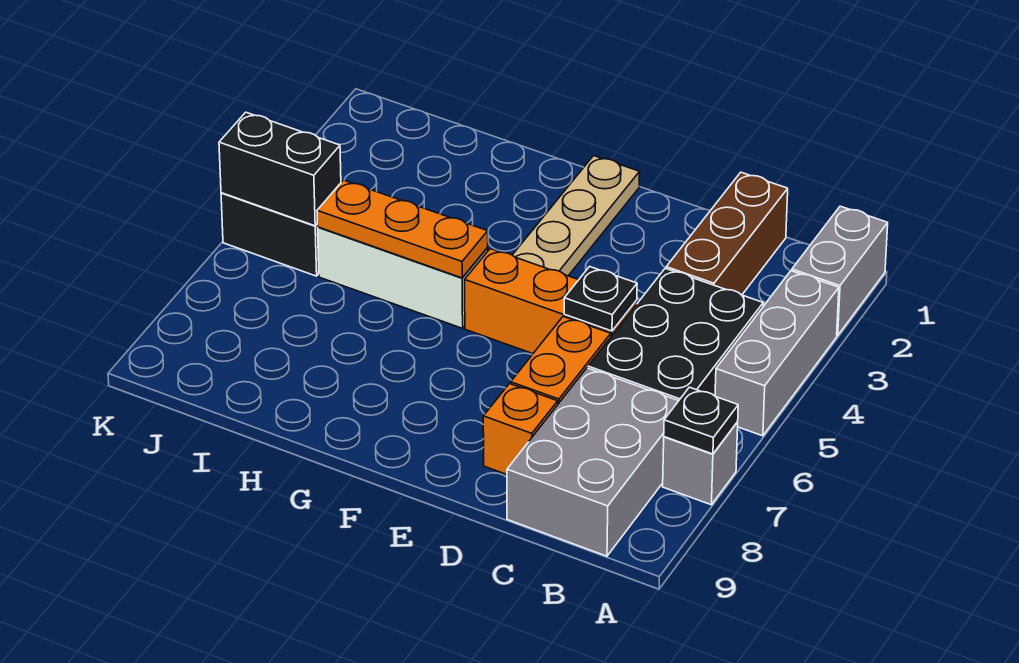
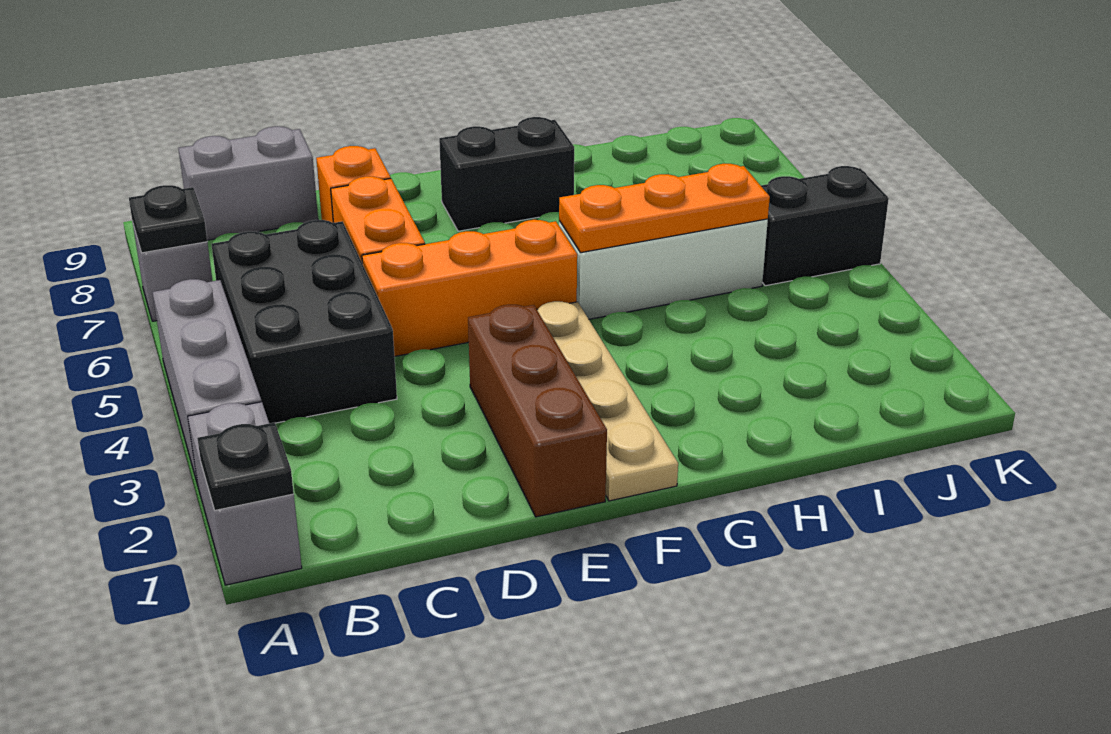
grey brick B7:C9 level 1 -> grey brick B9:C9 level 1
brown brick C1:C3 level 1 -> brown brick E1:E3 level 1
black plate D5 level 2 -> black plate A1 level 2
black brick J5:K5 level 2 -> black brick F8:G8 level 1

